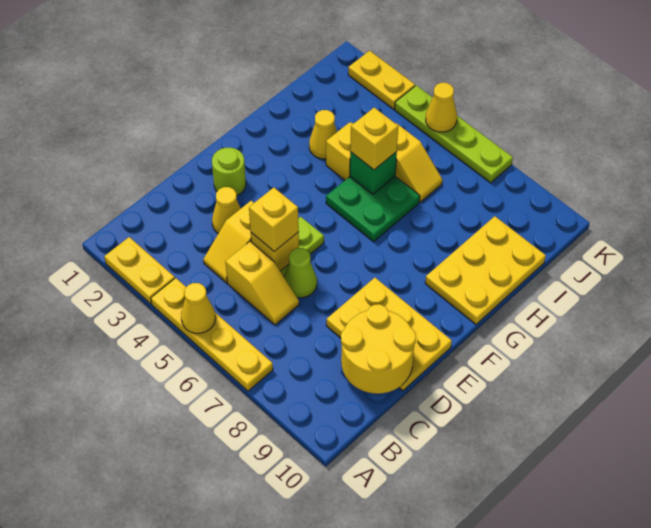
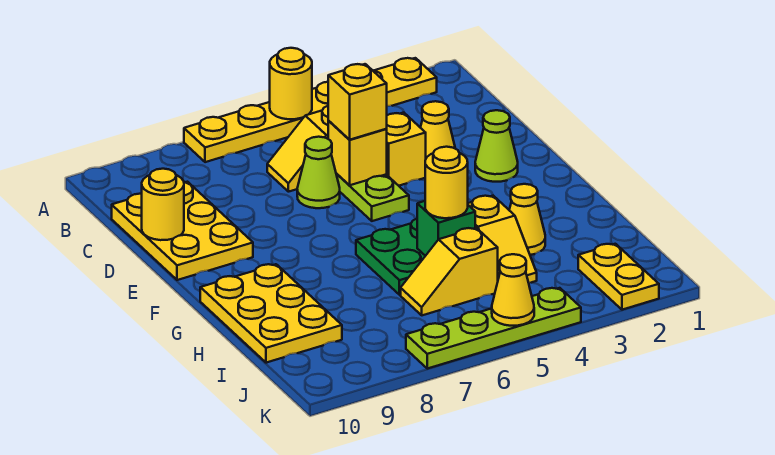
yellow cone A5 level 2 -> yellow round brick A5 level 2
yellow round brick C9:D10 level 2 -> yellow round brick D10 level 2
yellow plate D8:E10 level 1 -> yellow plate C9:E10 level 1
lime round brick E2 level 1 -> lime cone E2 level 1
yellow brick H5 level 3 -> yellow round brick H5 level 3
yellow plate K2:K3 level 1 -> yellow plate J2:K2 level 1

